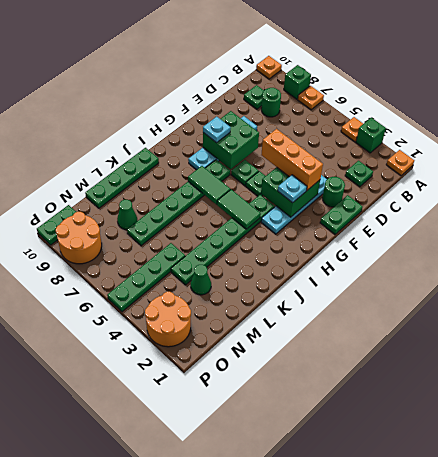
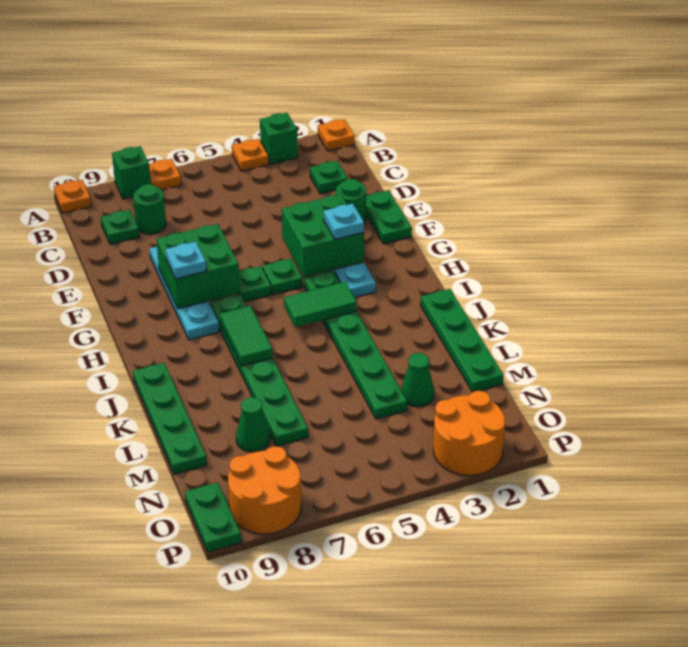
orange brick F3:F5 level 3 -> none
green tile I6:I7 level 2 -> green tile I7:J7 level 2
green plate M5:P5 level 1 -> green plate J1:M1 level 1

